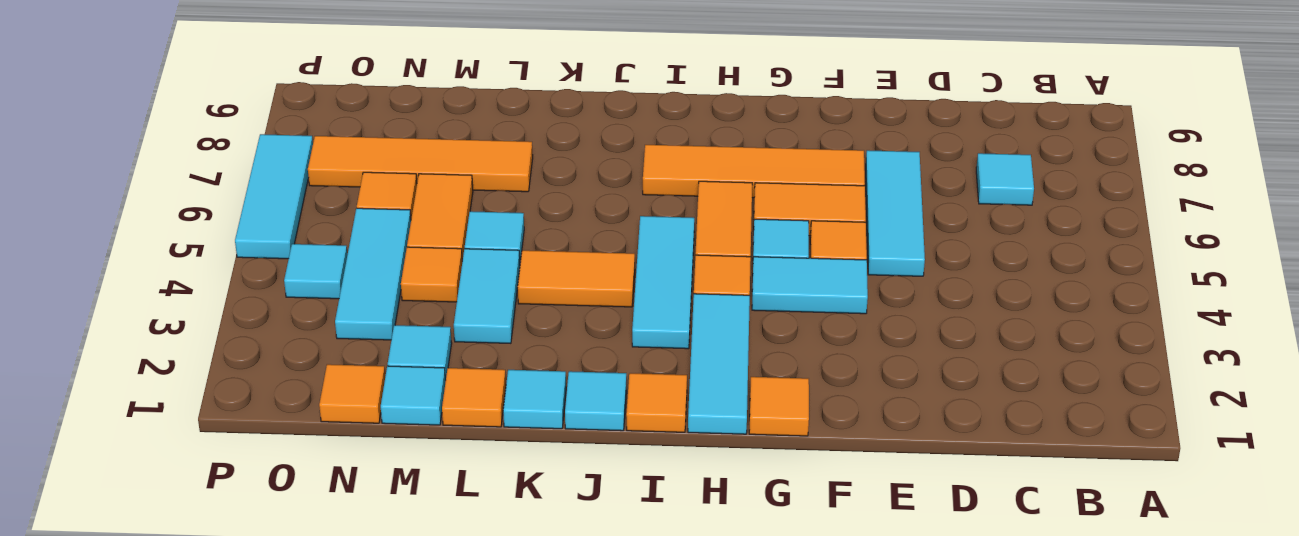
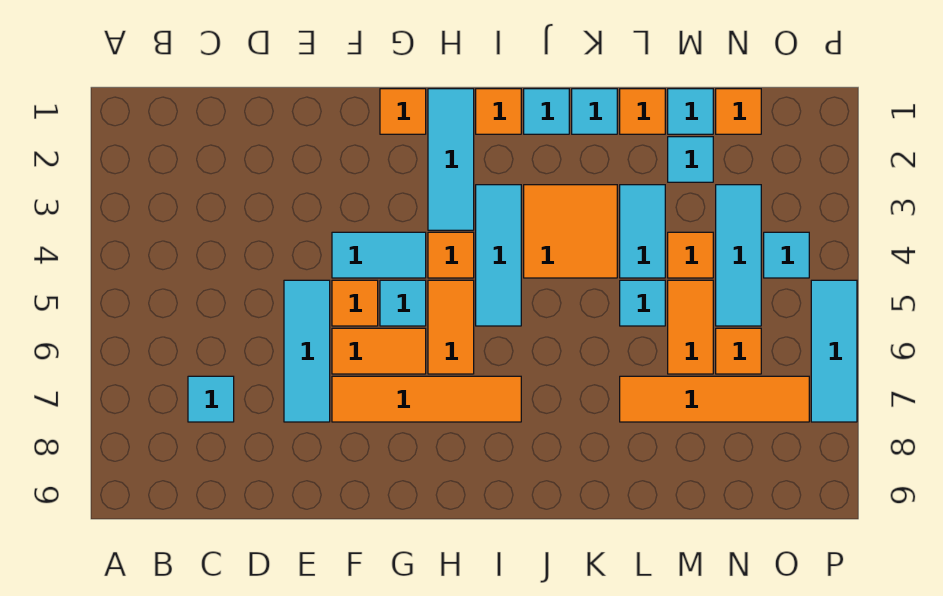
orange tile J4:K4 level 1 -> orange tile J3:K4 level 1

